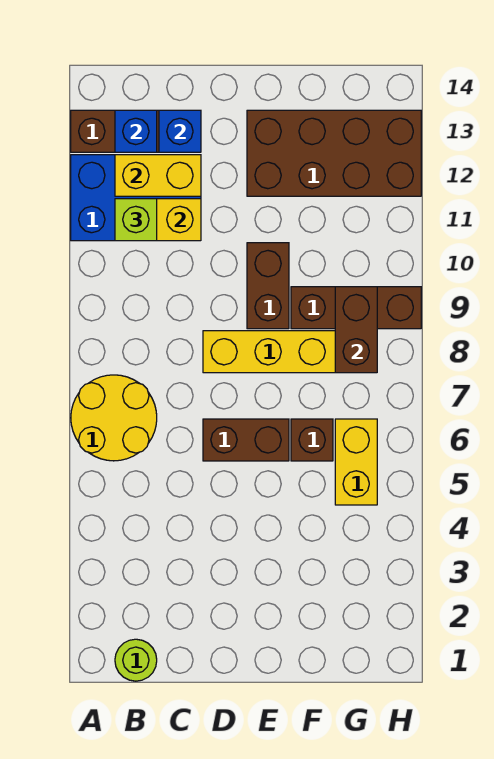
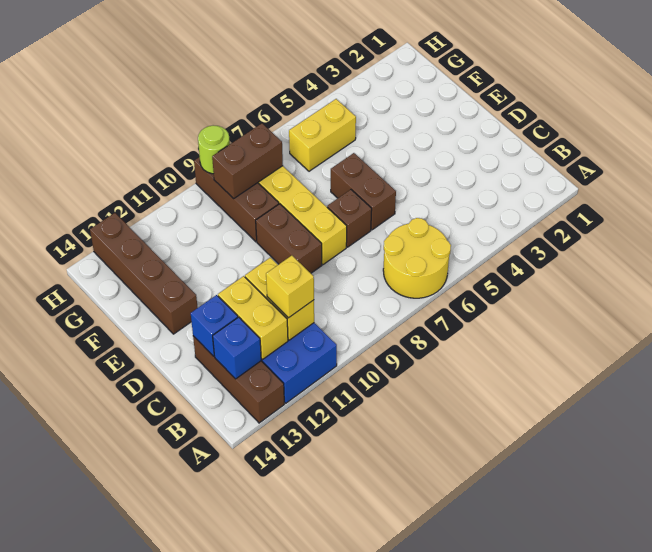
lime round brick B1 level 1 -> lime round brick H9 level 2
lime brick B11 level 3 -> yellow brick B11 level 3
brown brick E9:E10 level 1 -> brown brick D9:E9 level 1
brown brick E12:H13 level 1 -> brown brick E13:H13 level 1
brown brick F6 level 1 -> brown brick D7 level 1

